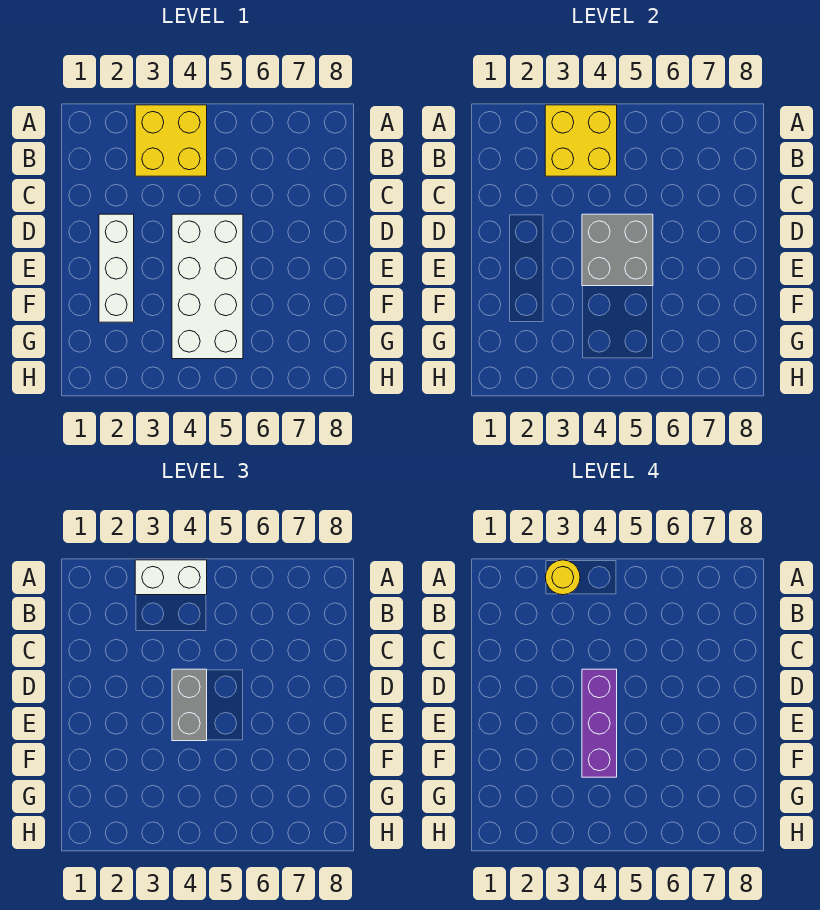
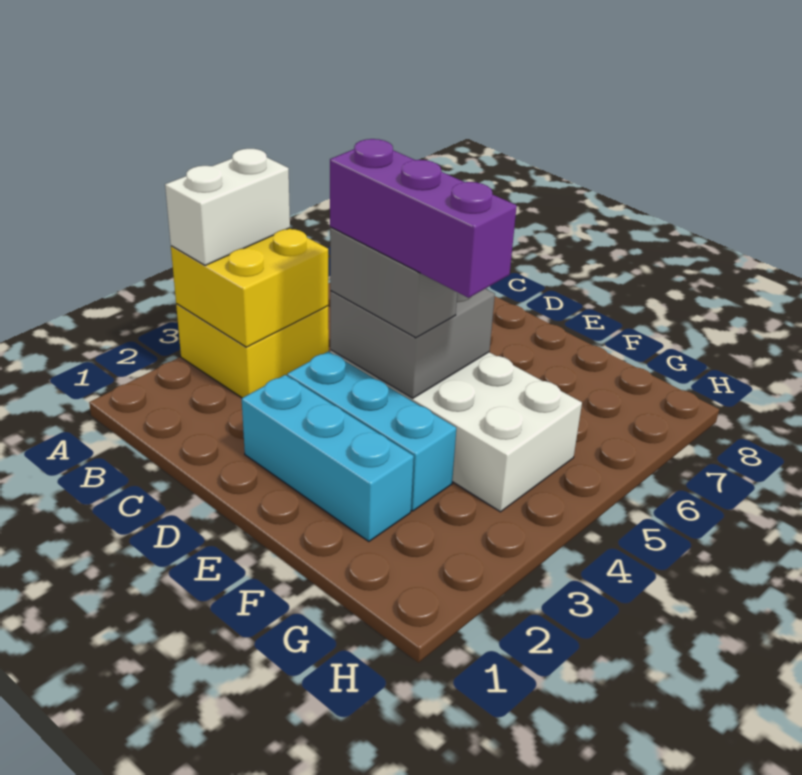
yellow round brick A3 level 4 -> none
white brick D2:F2 level 1 -> cyan brick D2:F2 level 1
none -> cyan brick D3:F3 level 1

